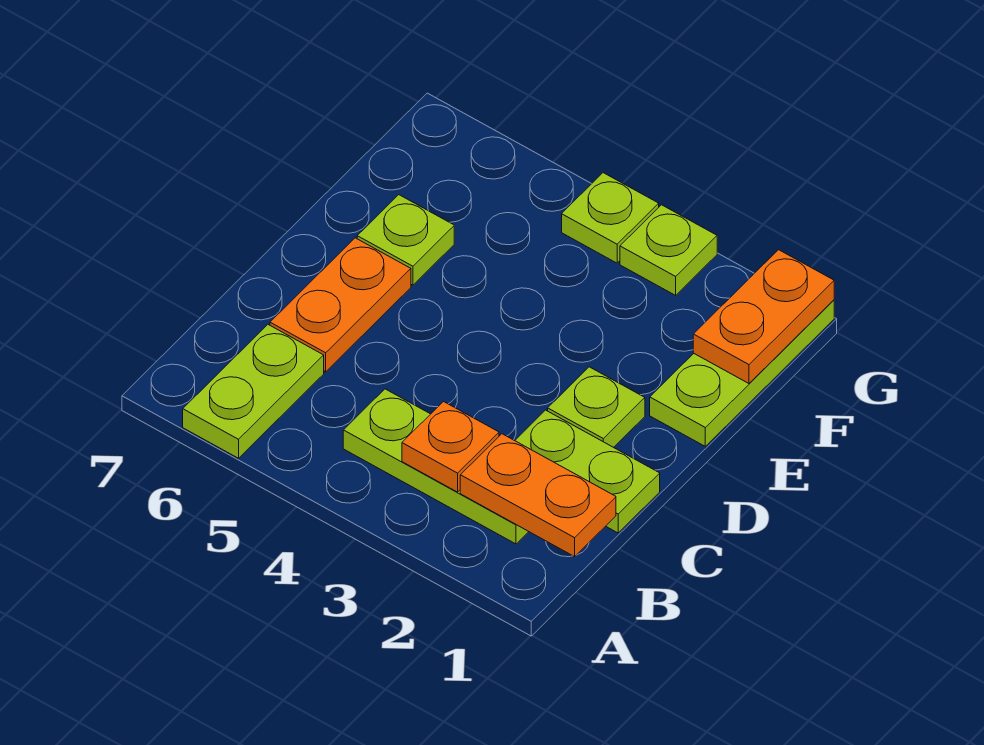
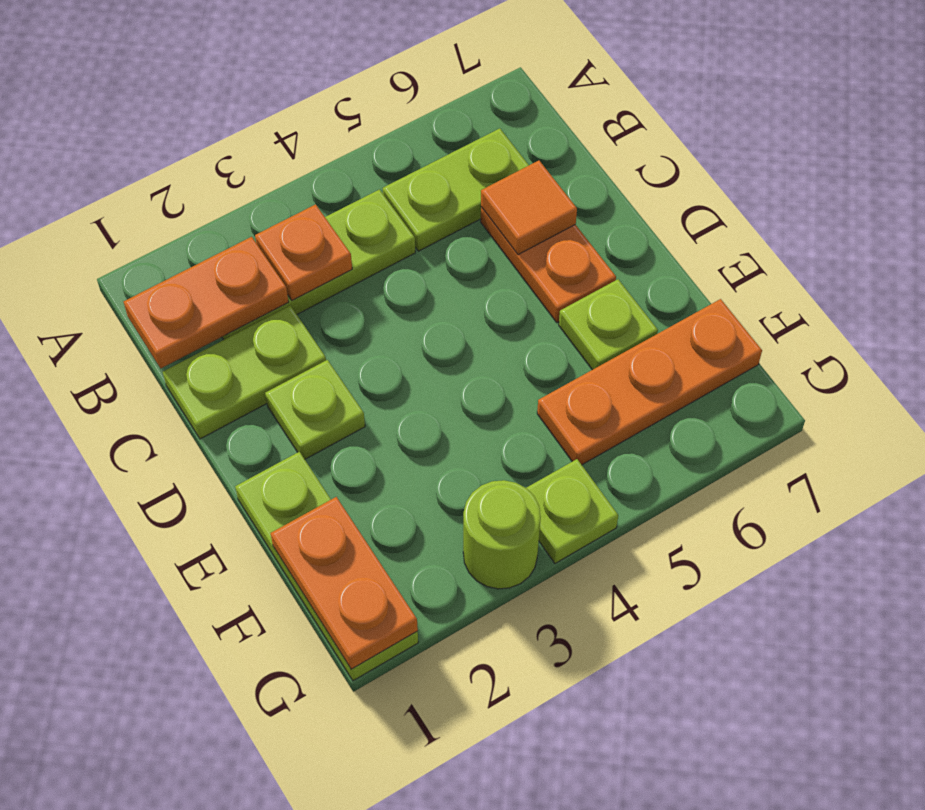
lime plate A6:B6 level 1 -> lime plate B5:B6 level 1
none -> orange tile C6 level 2
none -> orange plate F5:F7 level 1
lime plate G3 level 1 -> lime round brick G3 level 1

